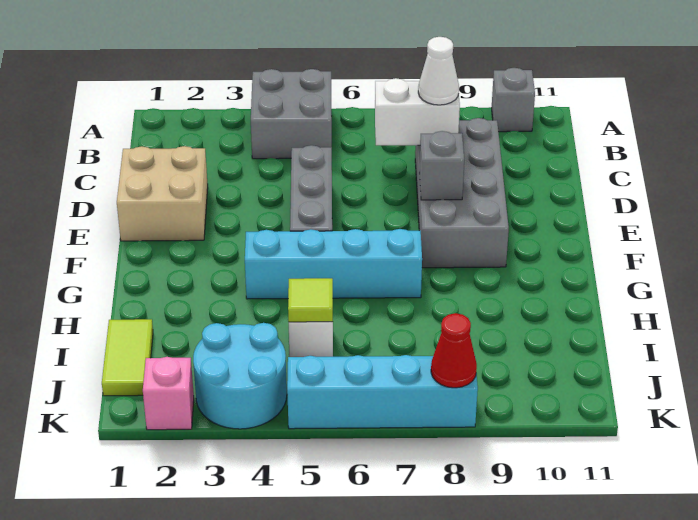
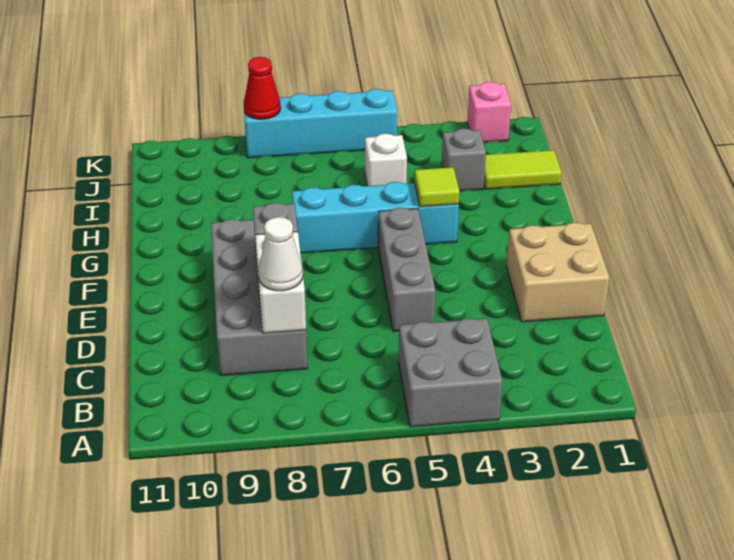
grey brick A10 level 1 -> grey brick I3 level 1
white brick C7:C8 level 2 -> white brick C8:D8 level 2
lime tile I1:J1 level 1 -> lime tile I1:I2 level 1
lime tile I5 level 2 -> lime tile G4 level 2
cyan round brick J3:K4 level 1 -> none

